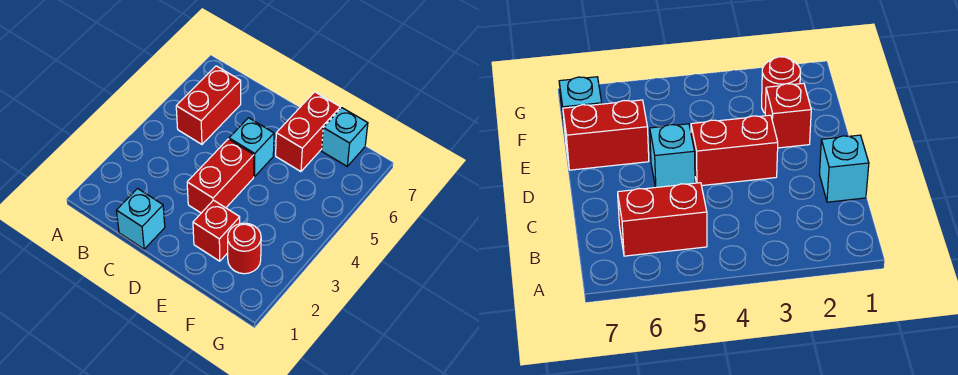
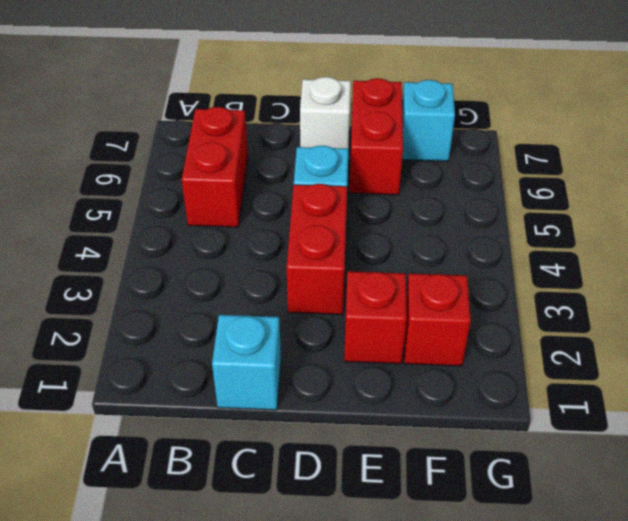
none -> white brick D7 level 1
red round brick F2 level 1 -> red brick F2 level 1

